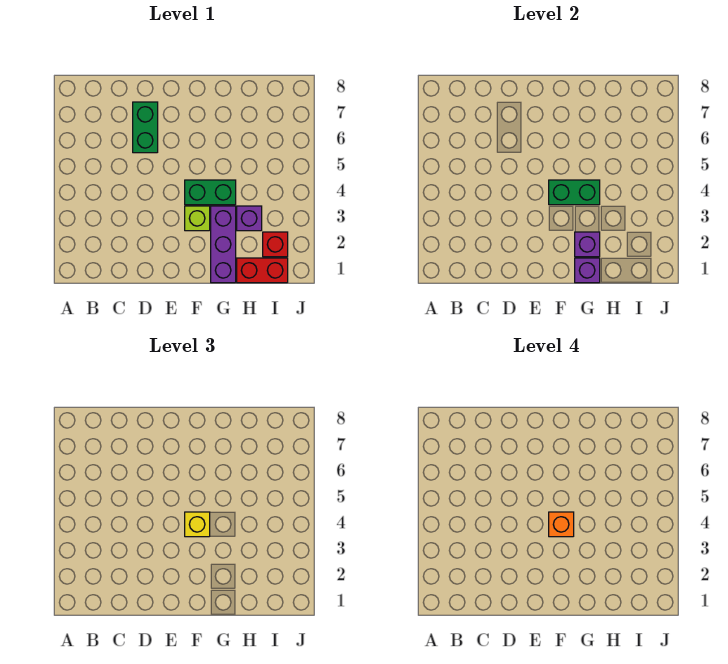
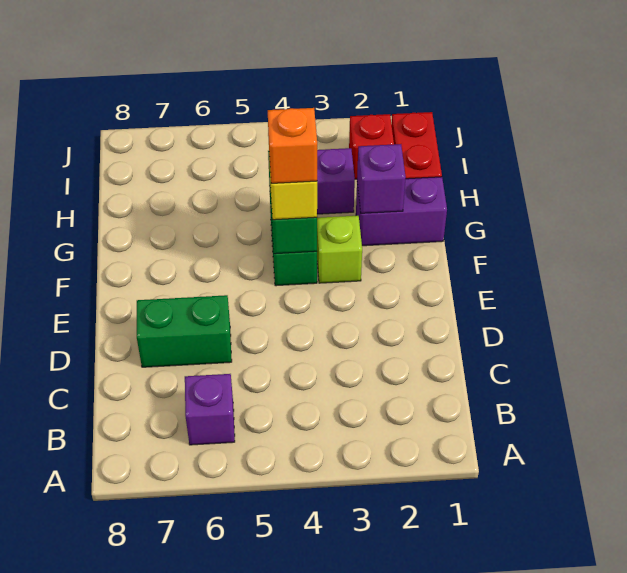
purple brick G1:G3 level 1 -> purple brick G1:G2 level 1
purple brick G1 level 2 -> purple brick B6 level 1

